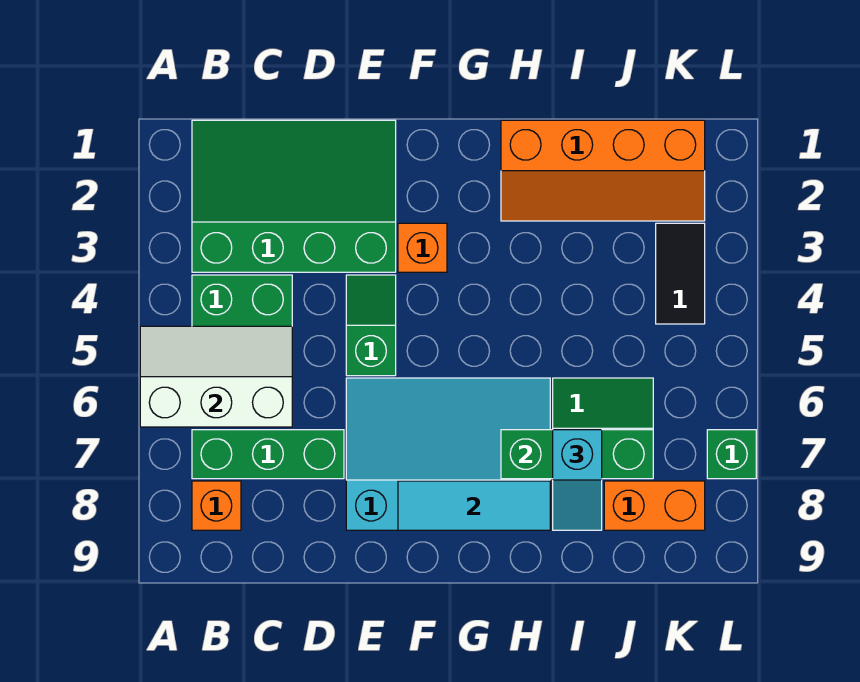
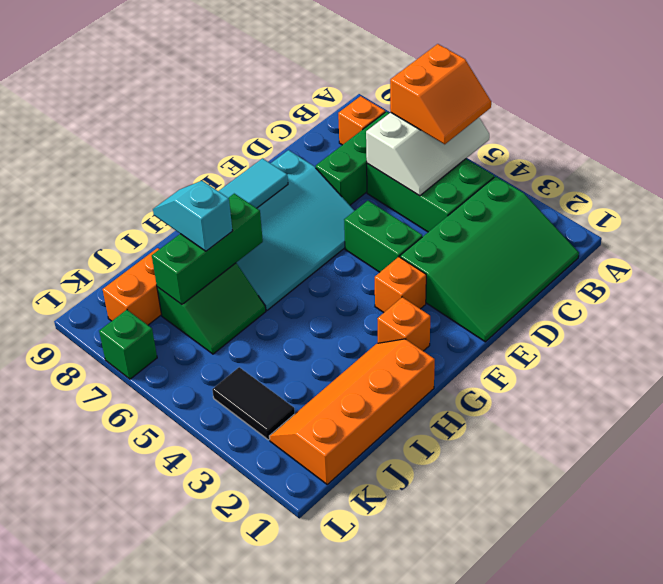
none -> orange slope A5:B6 level 3 top 6
green slope E4:E5 level 1 top 5 -> green brick E4:E5 level 1
none -> orange brick G2 level 1

